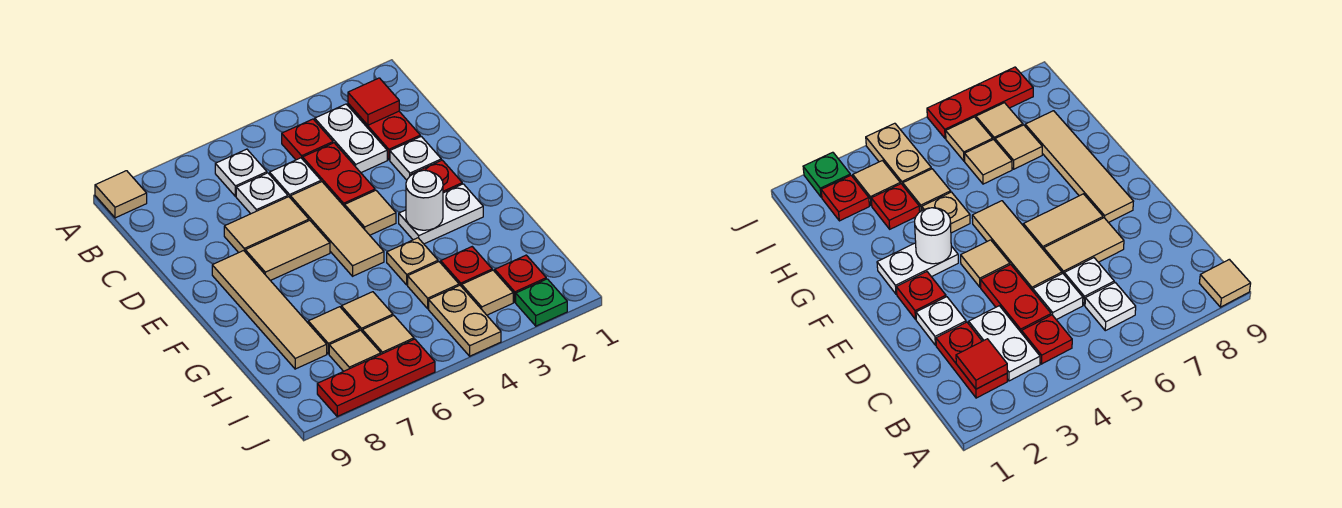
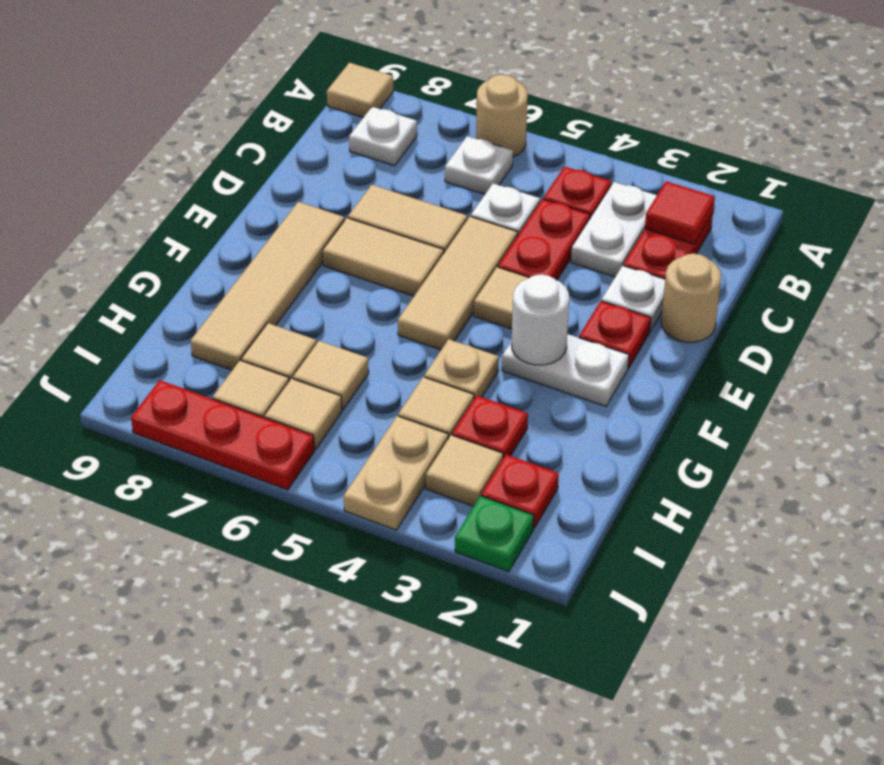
none -> tan round brick A6 level 1
white plate C6 level 1 -> white plate B8 level 1
none -> tan round brick D1 level 1

